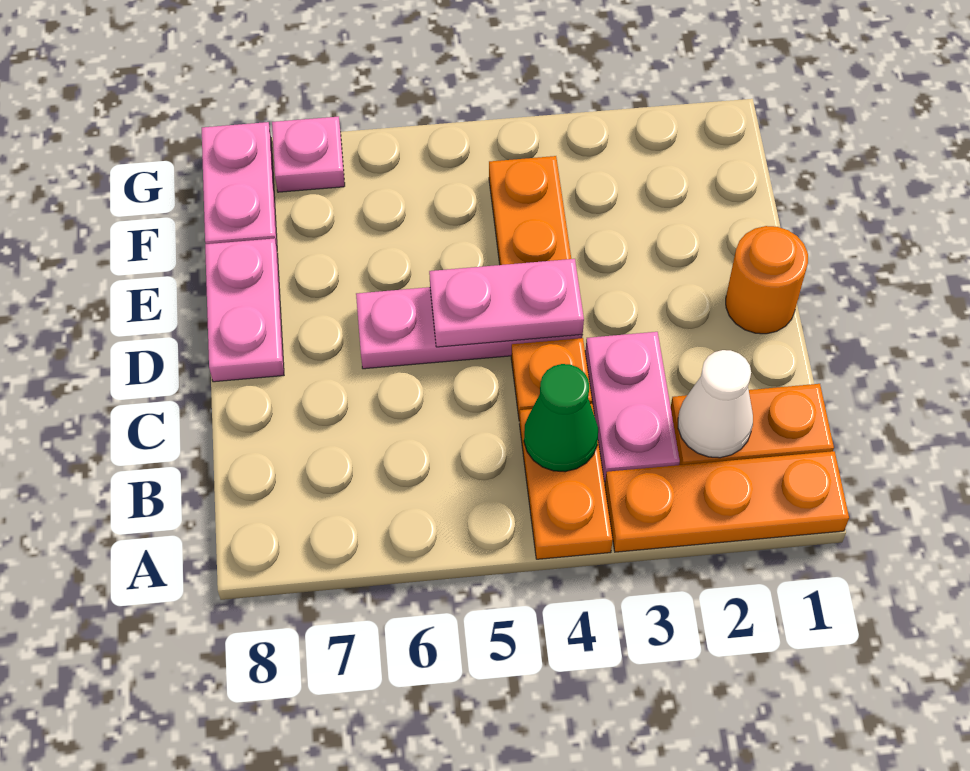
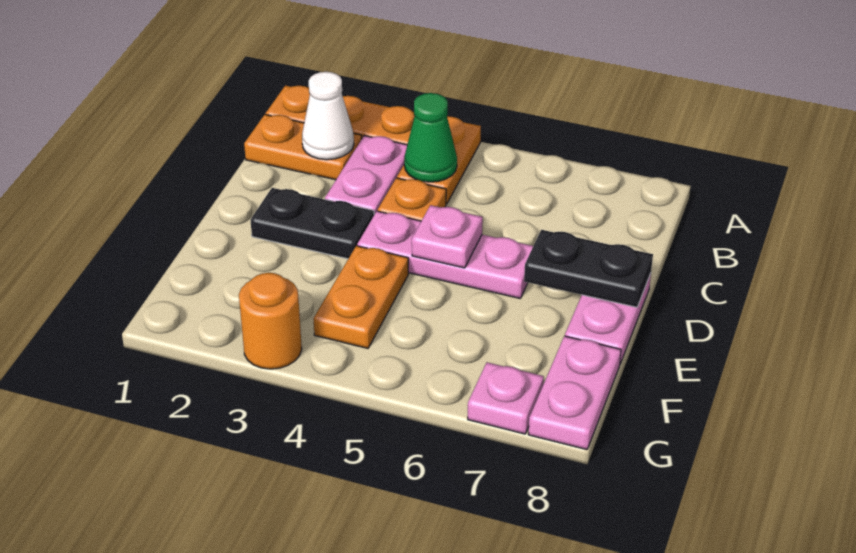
orange round brick D1 level 1 -> orange round brick G3 level 1
none -> black plate D2:D3 level 1
pink plate D4:D5 level 2 -> pink plate D5 level 2
none -> black plate D7:D8 level 2

